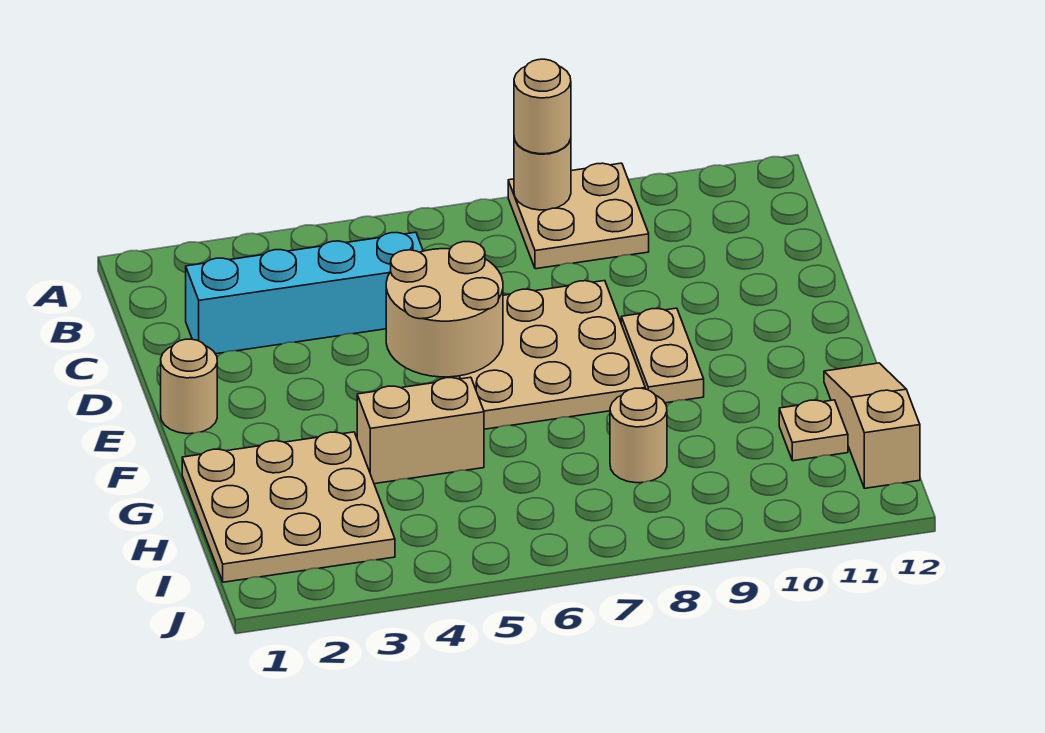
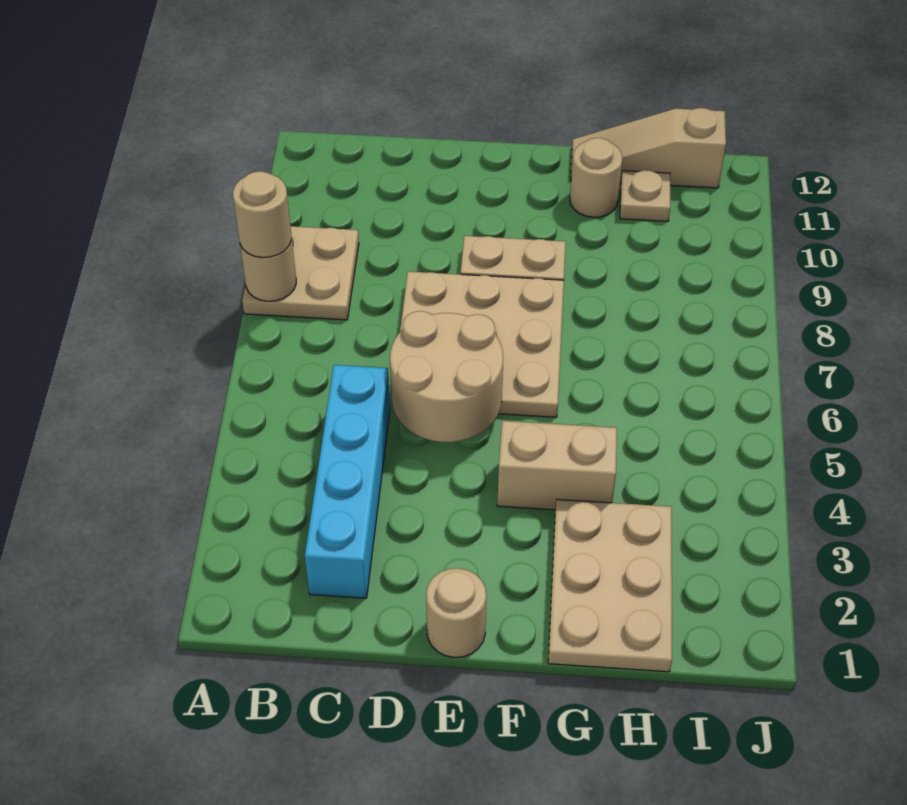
tan plate G1:I3 level 1 -> tan plate G1:H3 level 1
tan brick G4:G5 level 1 -> tan brick F4:G4 level 1
tan round brick H8 level 1 -> tan round brick G11 level 1

